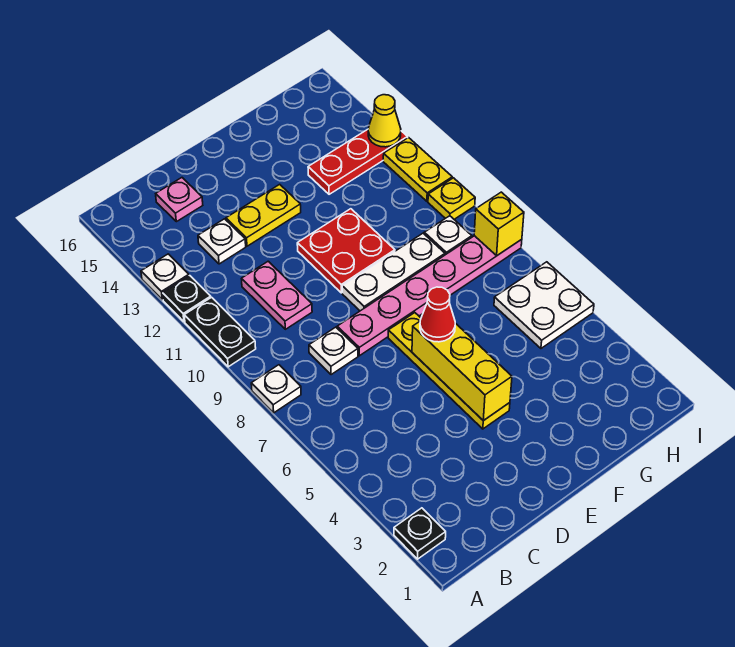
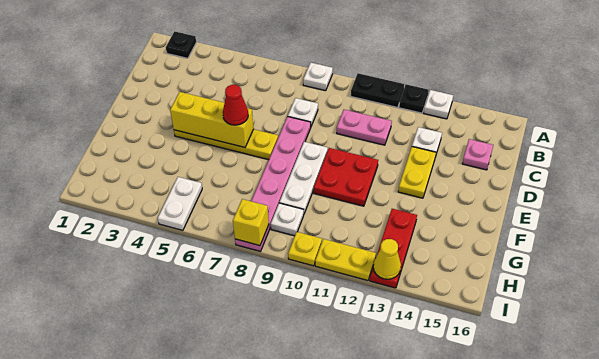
white plate H5:I6 level 1 -> white plate H5:I5 level 1

